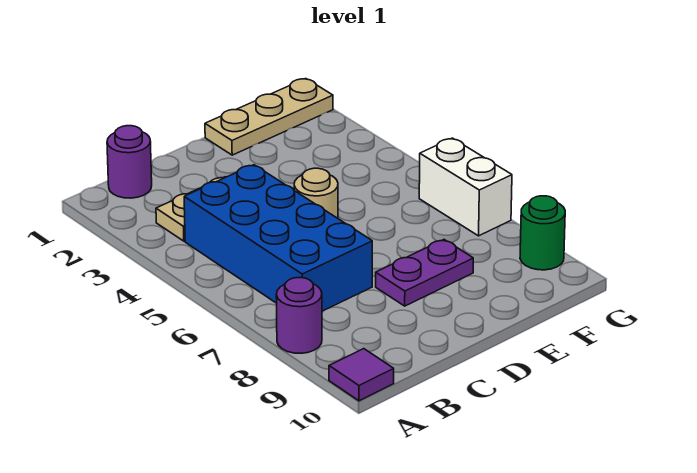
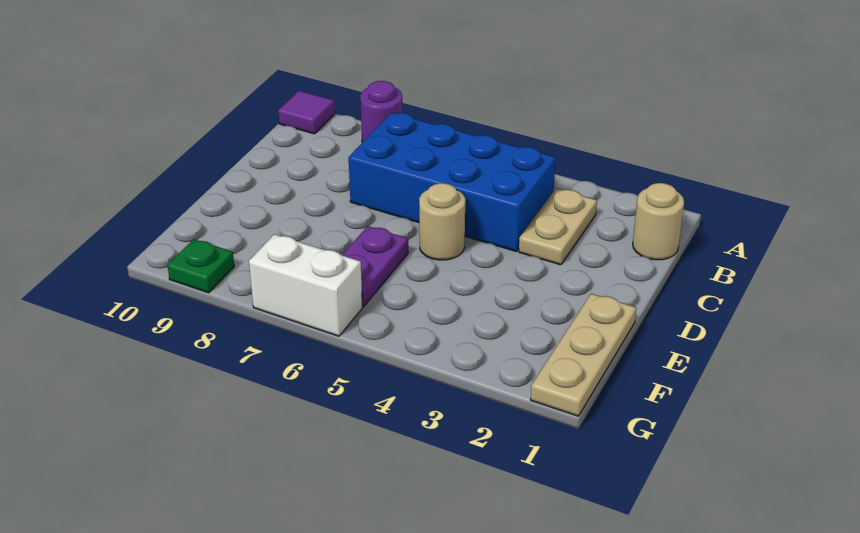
purple round brick B1 level 1 -> tan round brick B1 level 1
purple plate D8:E8 level 1 -> purple plate E6:F6 level 1
green round brick G9 level 1 -> green plate G9 level 1

